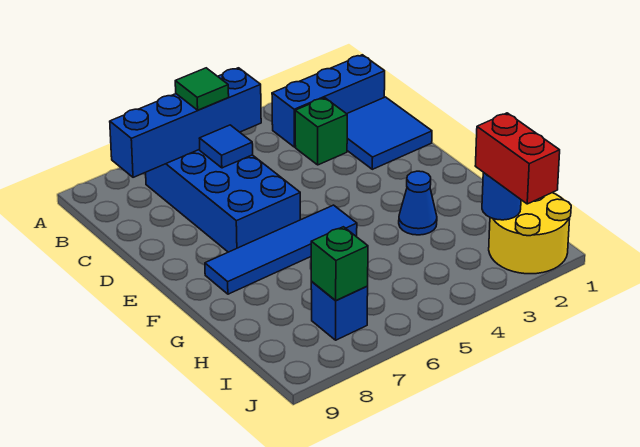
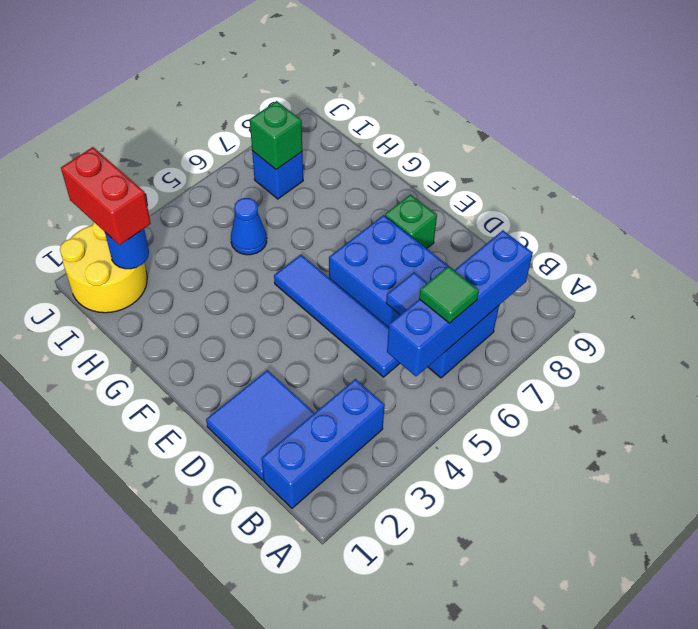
green brick C3 level 1 -> green brick E8 level 1
blue tile F5:F8 level 1 -> blue tile C5:F5 level 1
blue cone G3 level 1 -> blue cone H5 level 1

